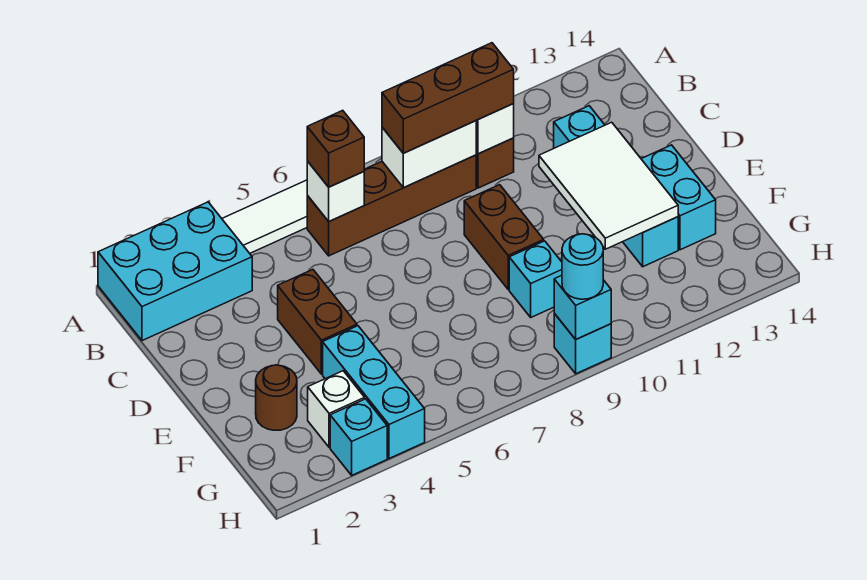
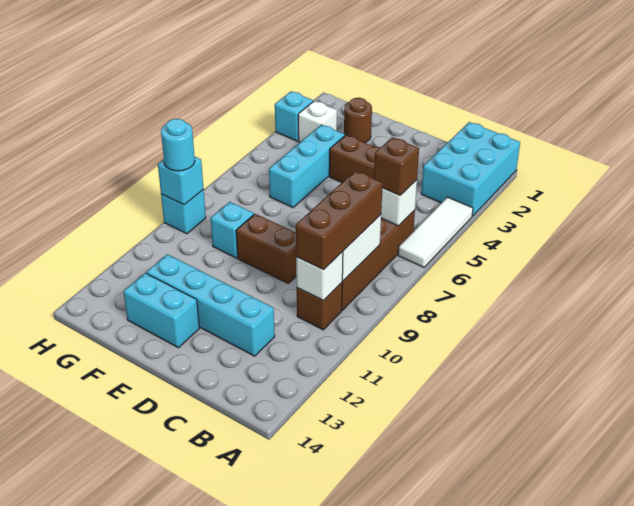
white tile D11:F12 level 2 -> none
cyan brick F4:H4 level 1 -> cyan brick F4:F6 level 1

